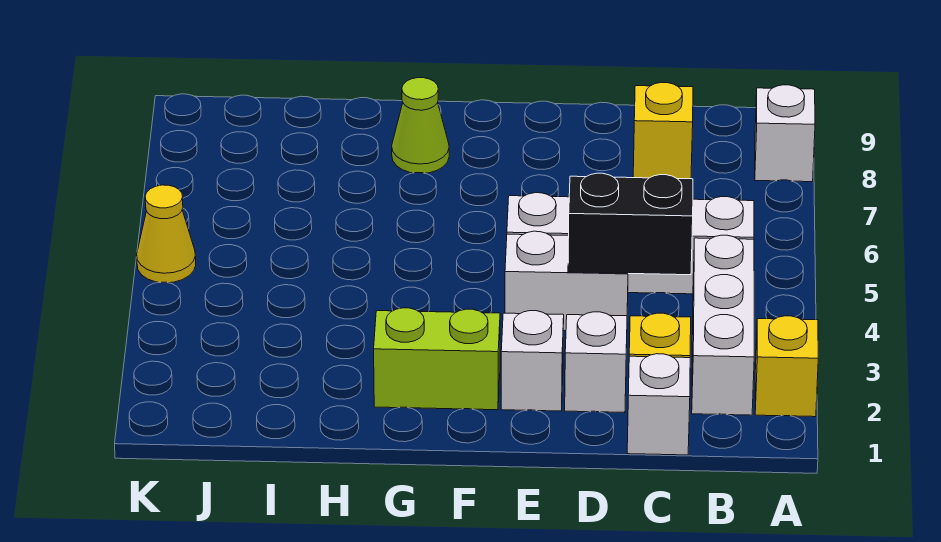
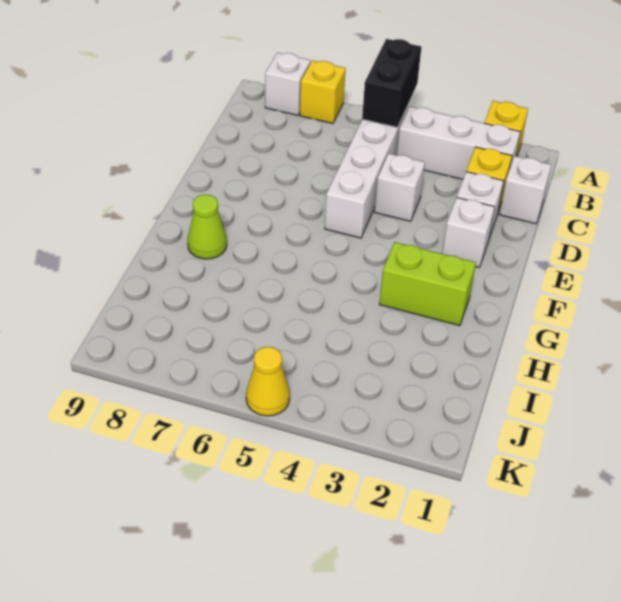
black brick C4:D4 level 2 -> black brick A5:B5 level 2
yellow brick C8 level 1 -> yellow brick A7 level 1
white brick D4:E4 level 1 -> white brick D4 level 1
lime brick F2:G2 level 1 -> lime brick G2:G3 level 1

